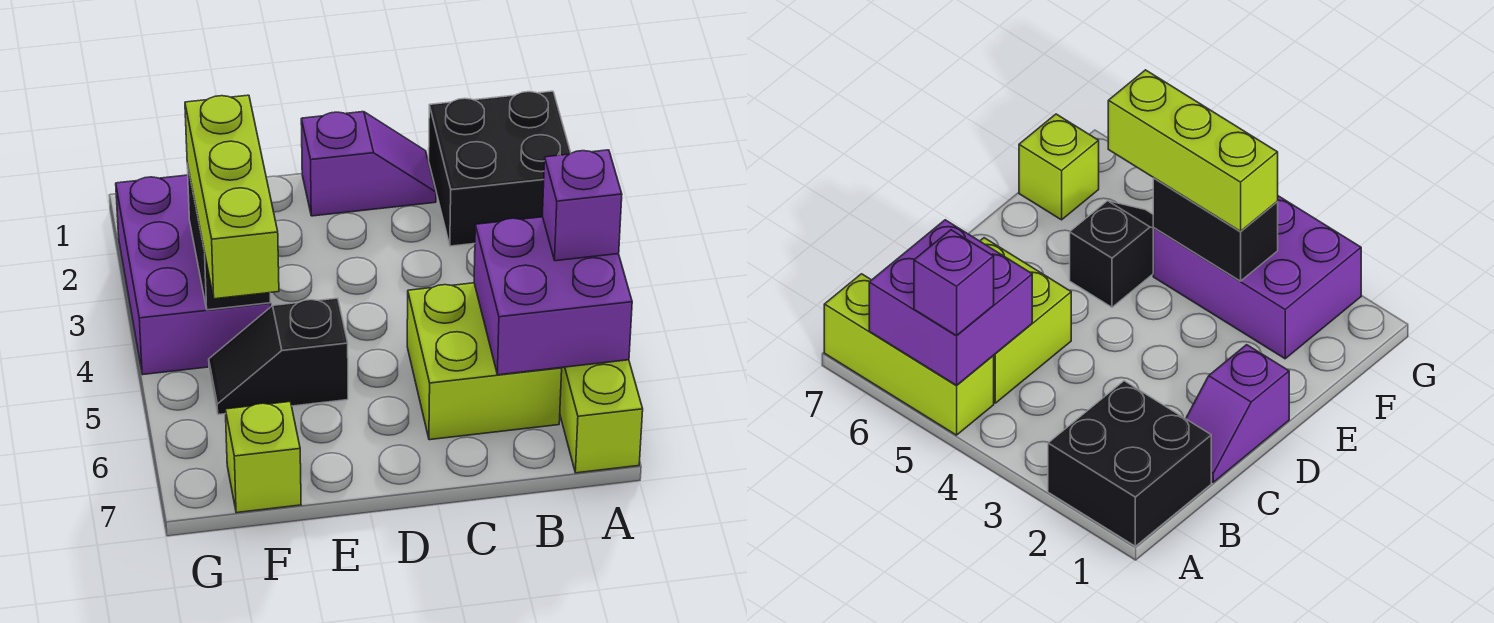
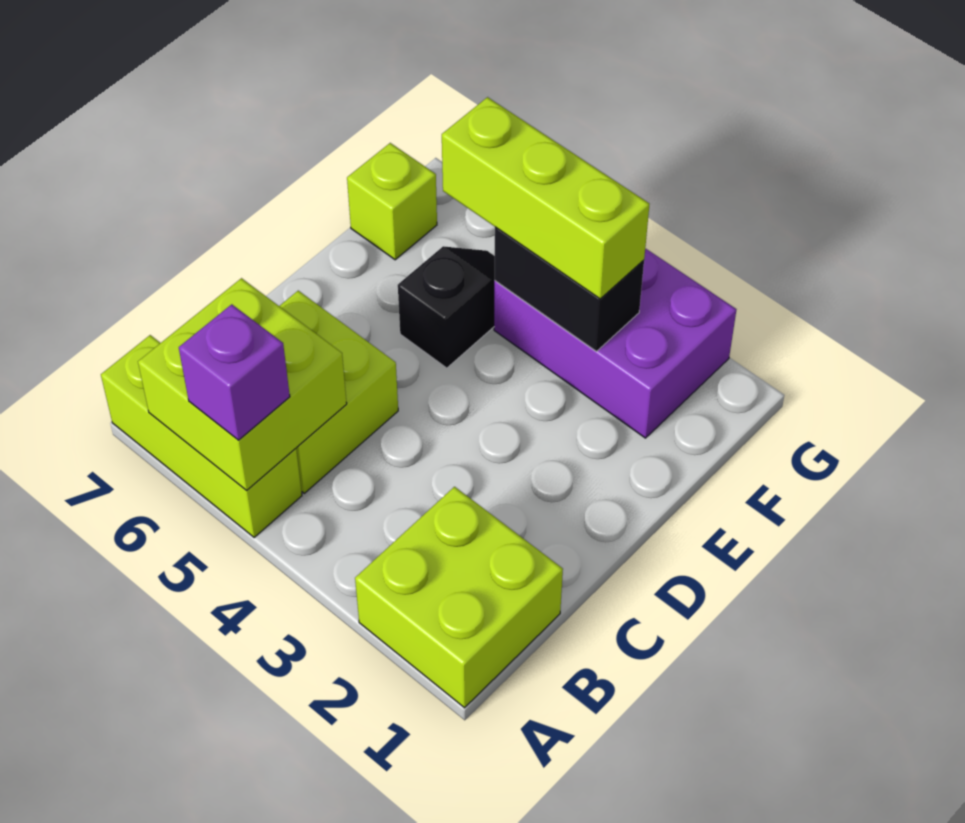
black brick A1:B2 level 1 -> lime brick A1:B2 level 1
purple brick A5:B6 level 2 -> lime brick A5:B6 level 2
purple slope C1:D1 level 1 top D -> none

